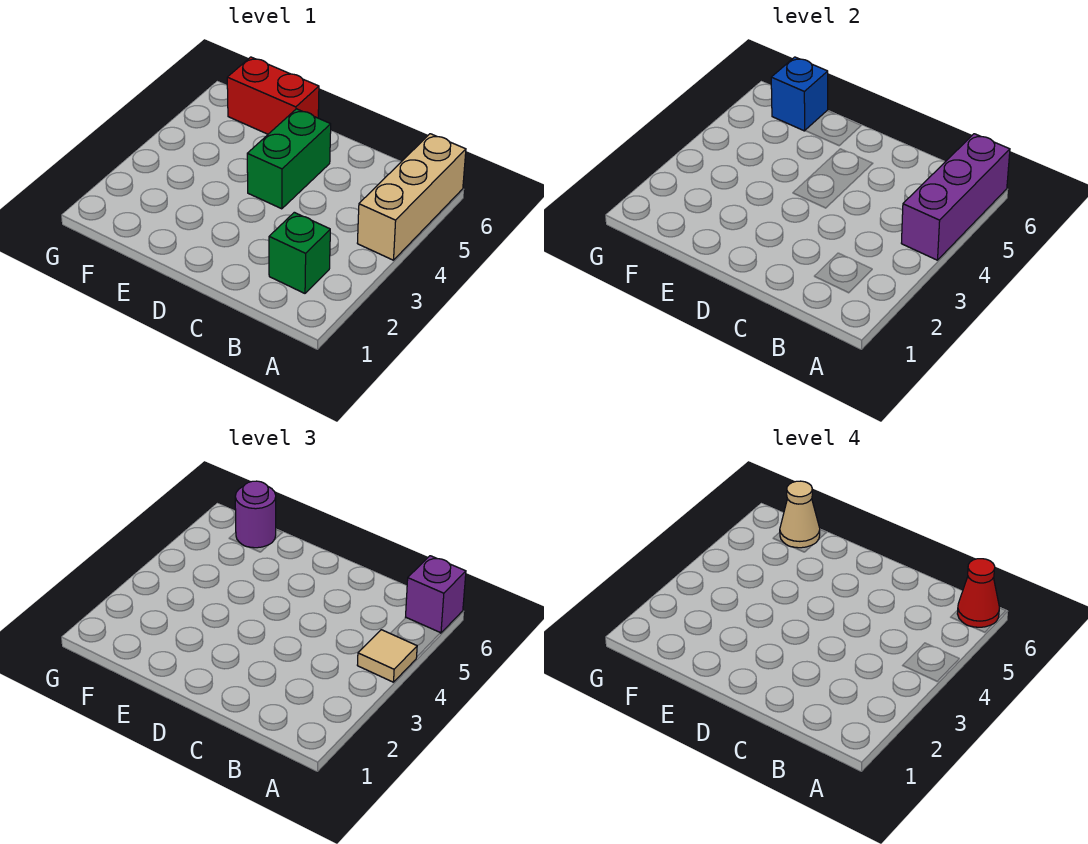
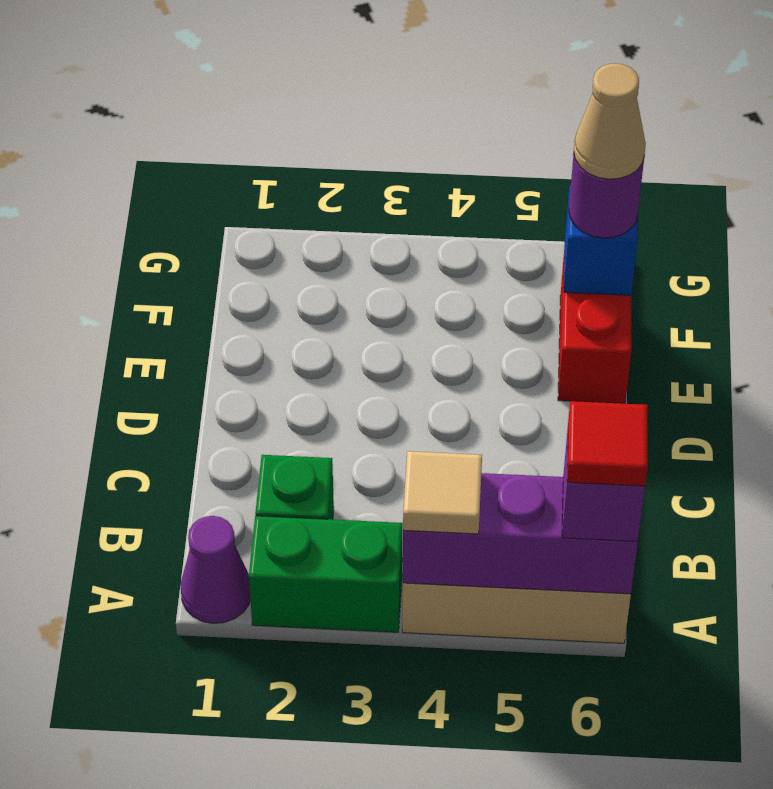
none -> purple cone A1 level 1
red cone A6 level 4 -> red tile A6 level 4
green brick D4:D5 level 1 -> green brick A2:A3 level 1

